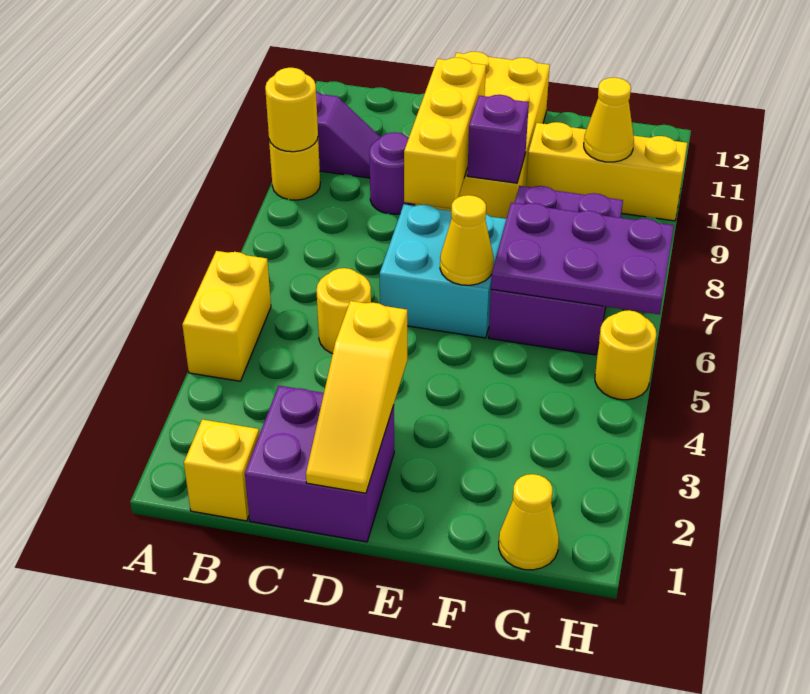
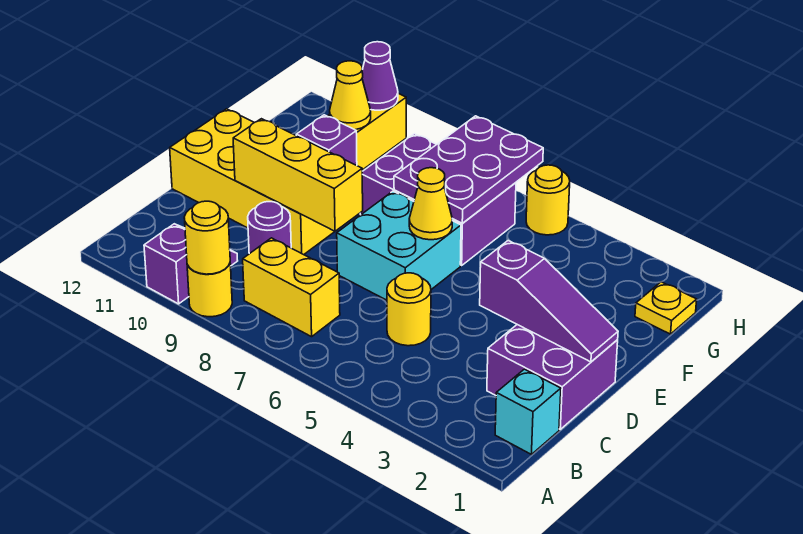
yellow brick A4:A5 level 1 -> yellow brick B7:B8 level 1
yellow brick B1 level 1 -> cyan brick B1 level 1
yellow slope D1:D3 level 2 top 3 -> purple slope D1:D3 level 2 top 3
yellow cone G1 level 1 -> yellow plate G1 level 1
none -> purple cone H10 level 2

